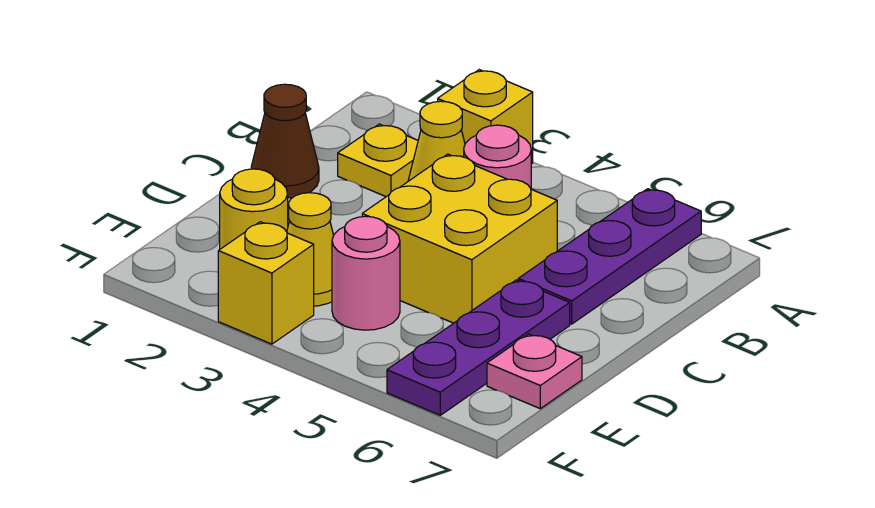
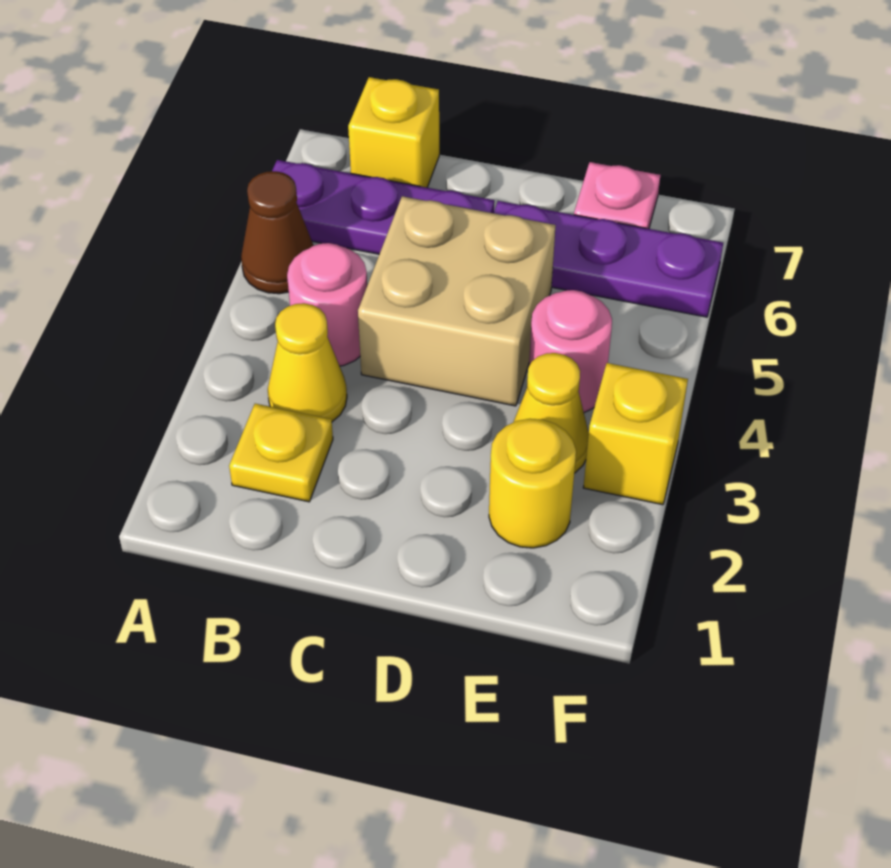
yellow brick A3 level 1 -> yellow brick B7 level 1
brown cone C1 level 1 -> brown cone A5 level 1
yellow brick C4:D5 level 1 -> tan brick C4:D5 level 1

